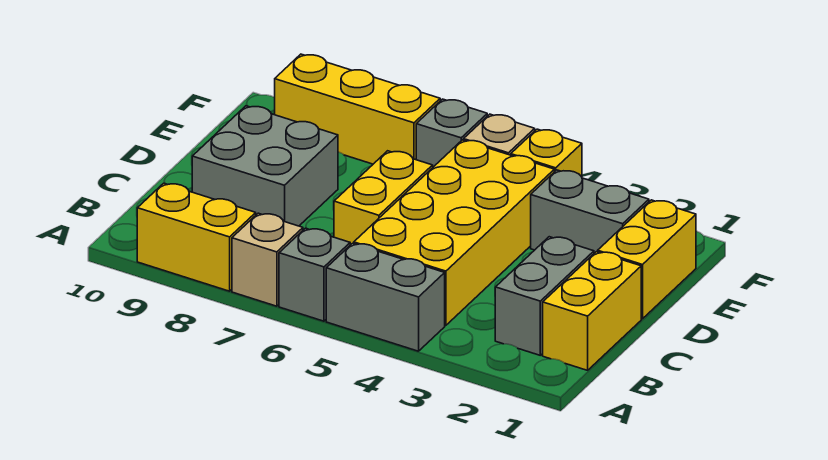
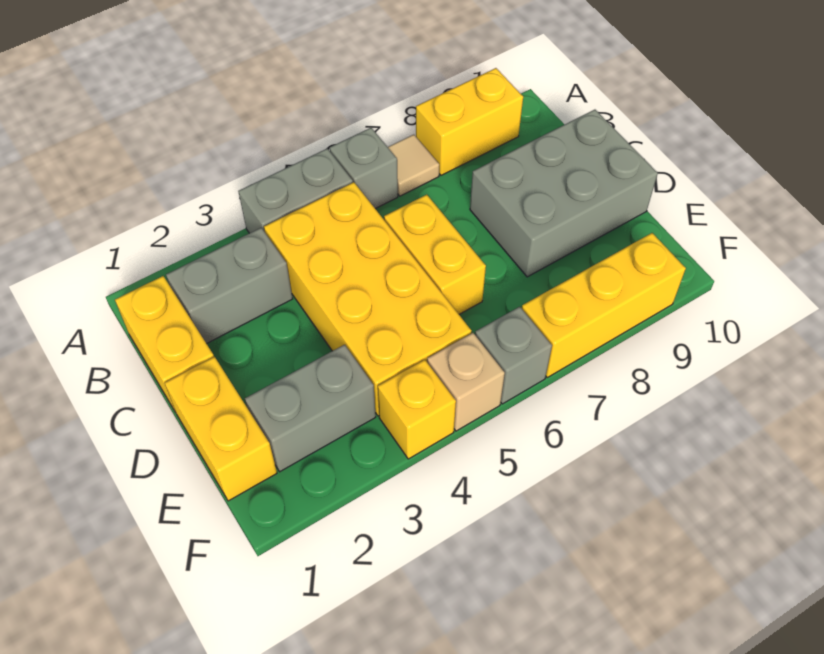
tan brick A7 level 1 -> tan tile A7 level 1
grey brick B2:C2 level 1 -> grey brick B2:B3 level 1
grey brick C8:D9 level 1 -> grey brick C8:D10 level 1

